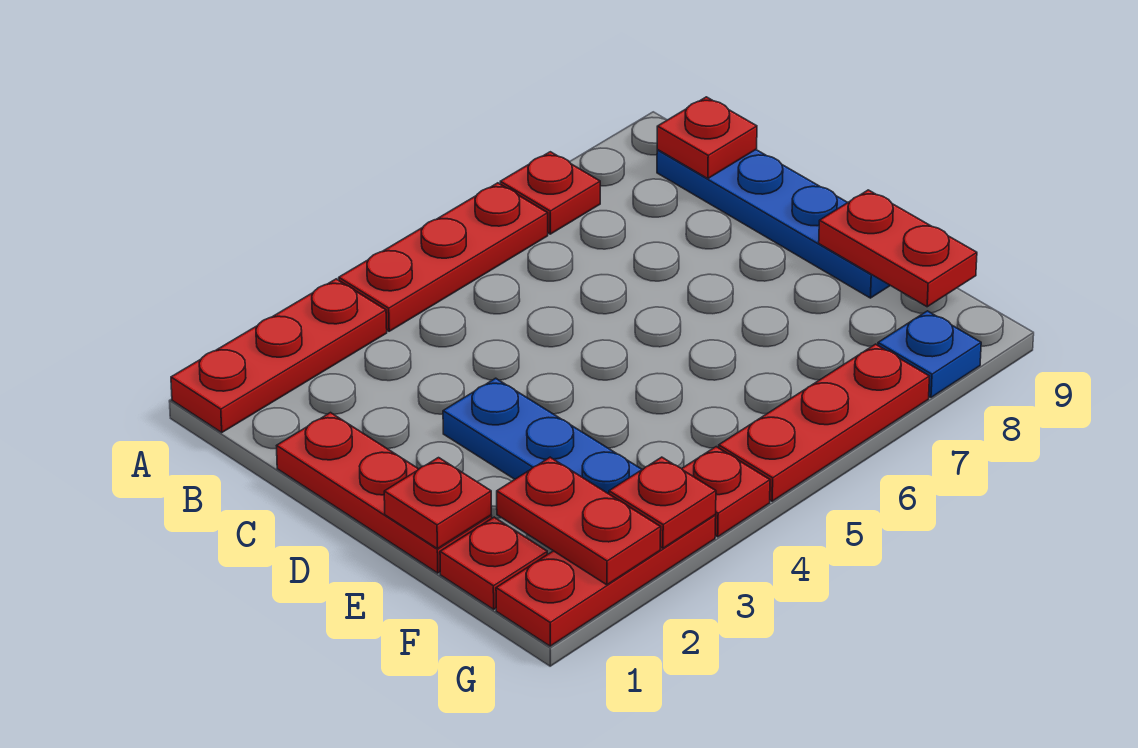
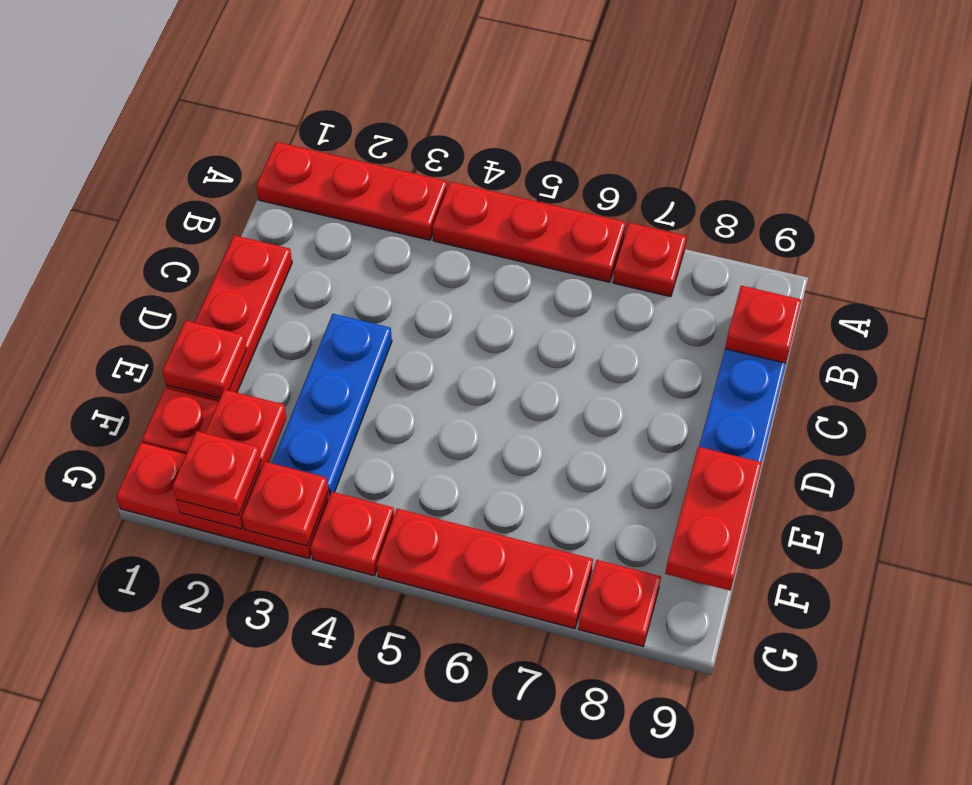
none -> red plate G2 level 3
blue plate G8 level 1 -> red plate G8 level 1

